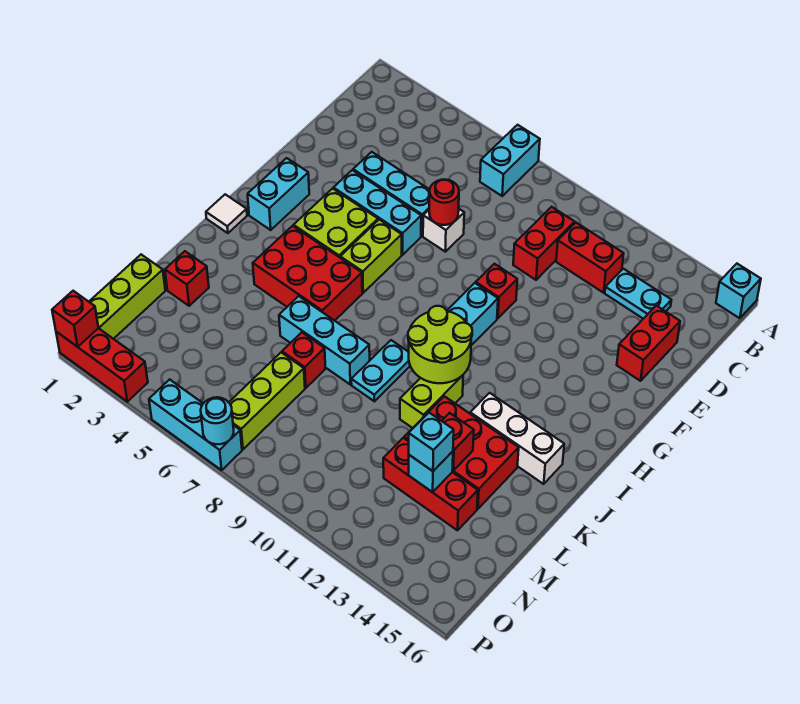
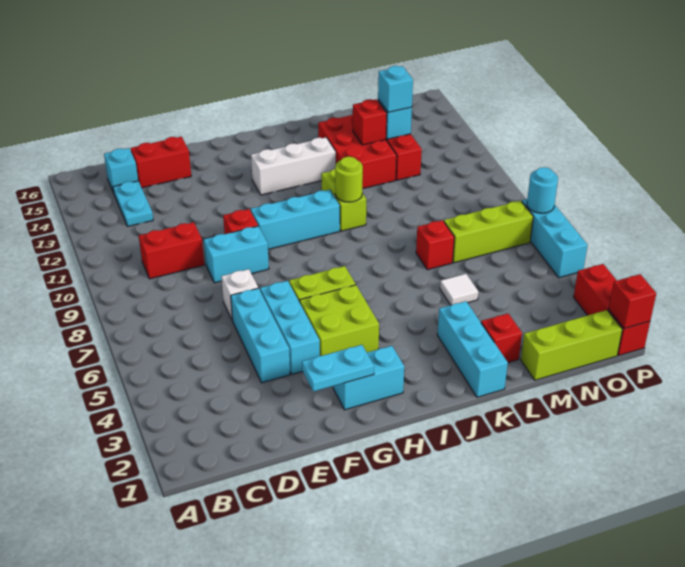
cyan brick A7:B7 level 1 -> cyan brick E9:F9 level 1
cyan brick A16 level 1 -> cyan brick C15 level 1
red brick C11:C12 level 1 -> none
red round brick E7 level 2 -> none
white tile I1 level 1 -> white tile L5 level 1
red brick I4:J6 level 1 -> none
lime round brick I10:J11 level 2 -> lime round brick J10 level 2
cyan plate J9:K9 level 1 -> cyan plate F2:G2 level 2
lime brick J11:K11 level 1 -> lime brick J10:J11 level 1
white brick J13:J15 level 1 -> white brick H13:J13 level 1
cyan brick K6:K8 level 1 -> cyan brick K1:K3 level 1

